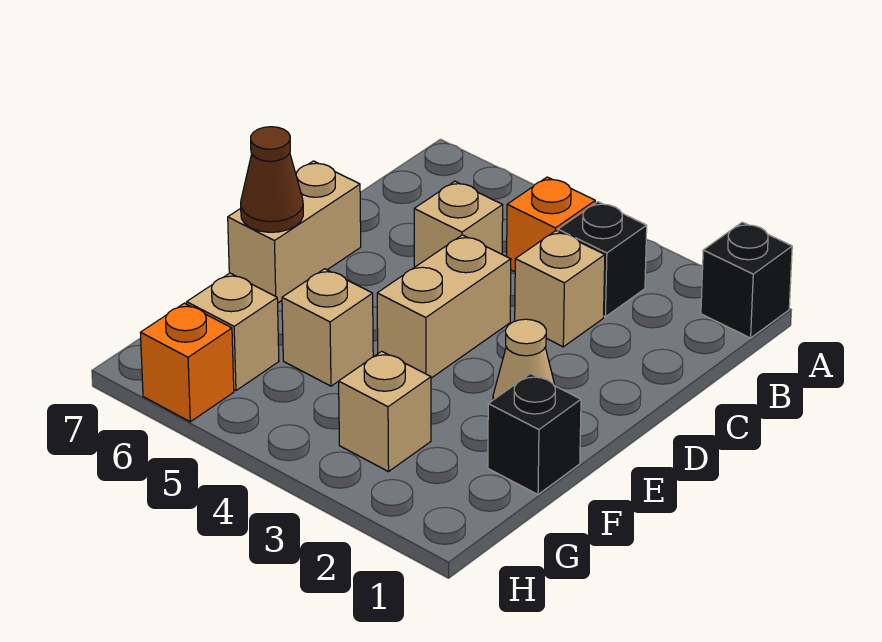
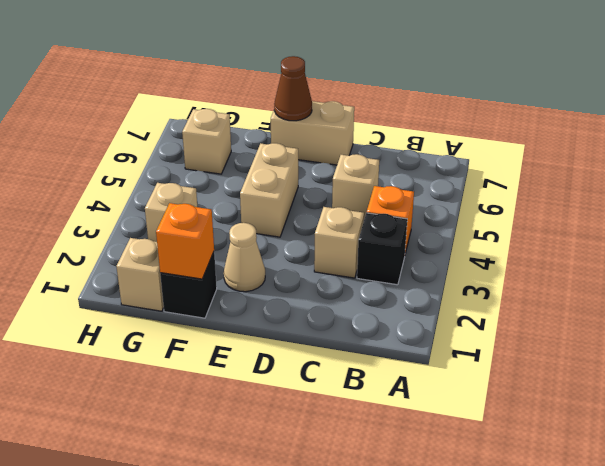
black brick A1 level 1 -> none
tan brick D4:E4 level 1 -> tan brick E4:E5 level 1
tan brick F5 level 1 -> tan brick G1 level 1
orange brick H6 level 1 -> orange brick F1 level 2

